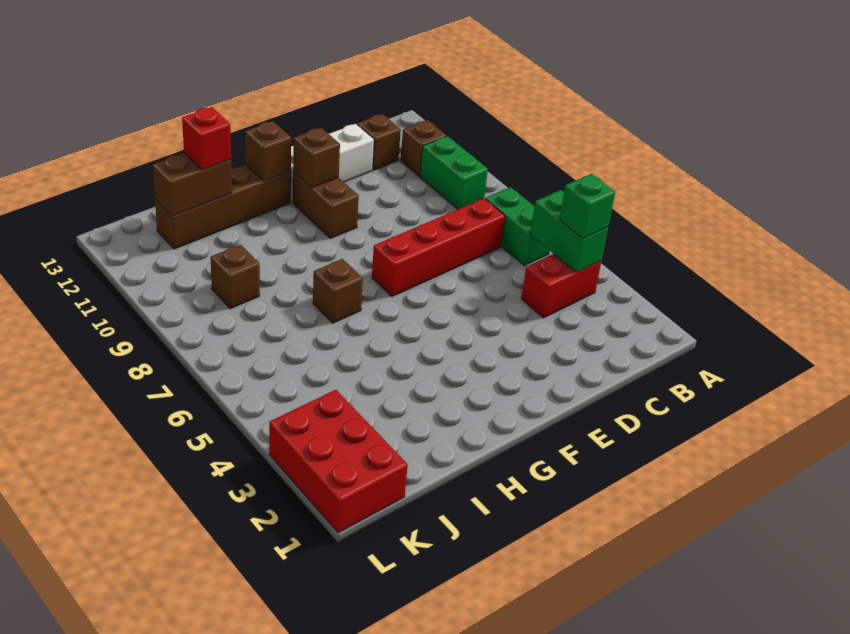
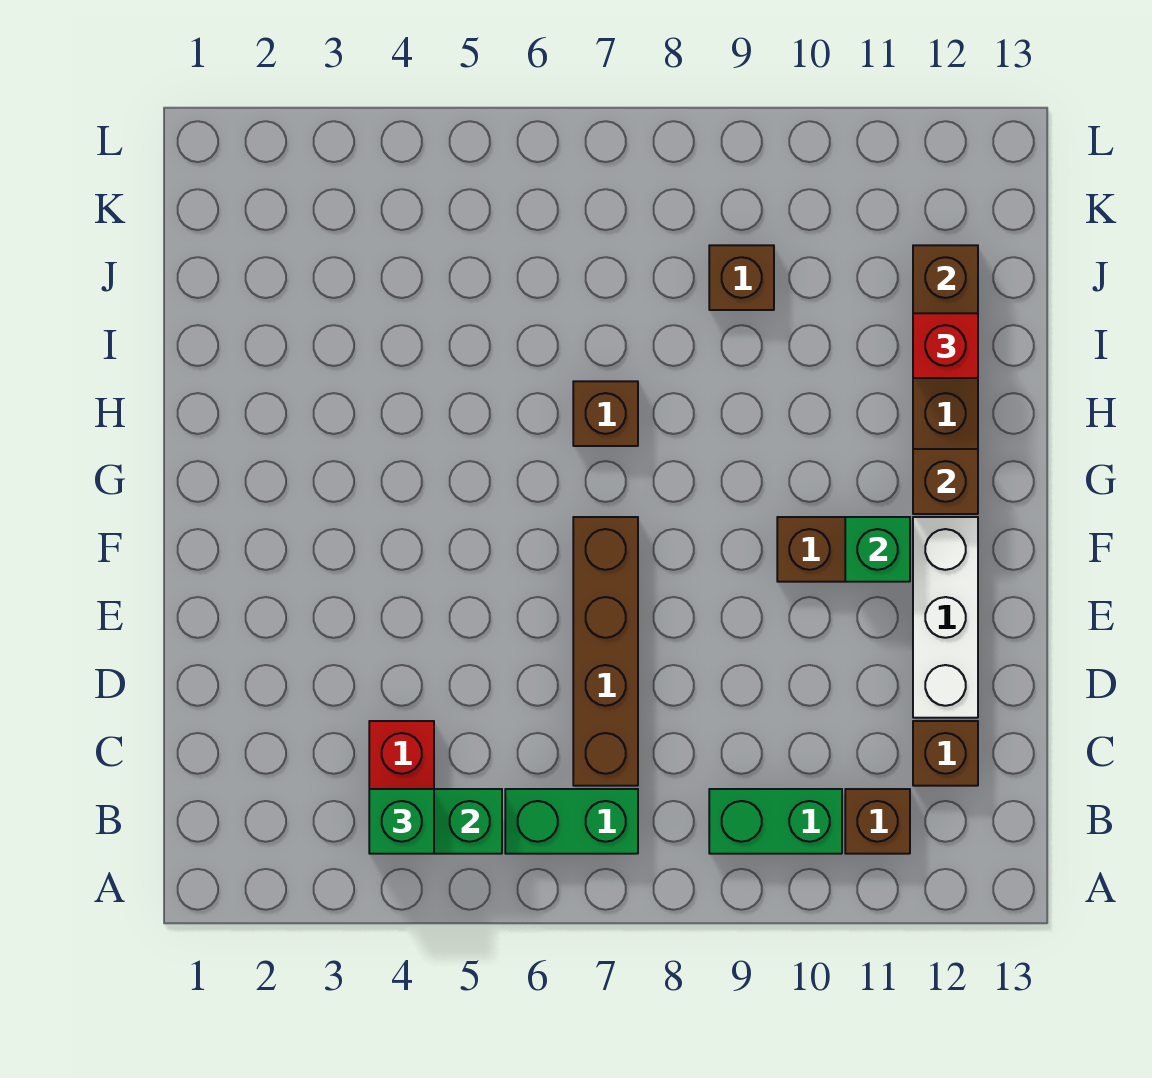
red brick C7:F7 level 1 -> brown brick C7:F7 level 1
brown brick F11 level 2 -> green brick F11 level 2
red brick K1:L3 level 1 -> none

